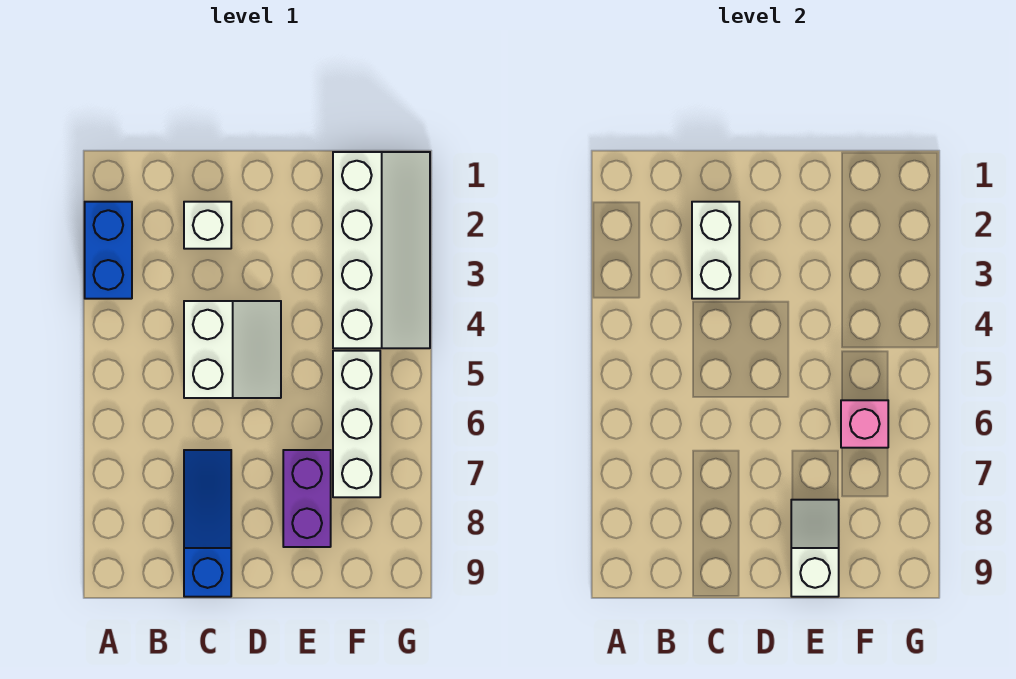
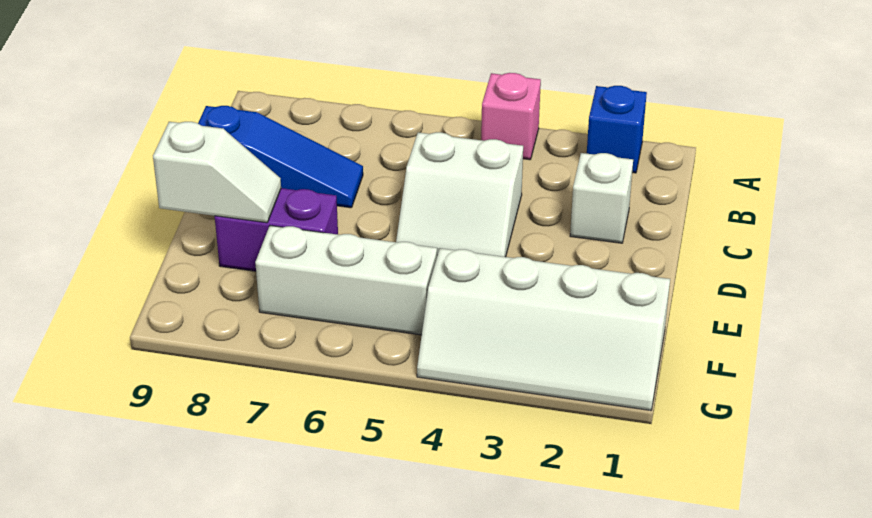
blue brick A2:A3 level 1 -> blue brick A2 level 1
white brick C2:C3 level 2 -> none
pink brick F6 level 2 -> pink brick A4 level 1

